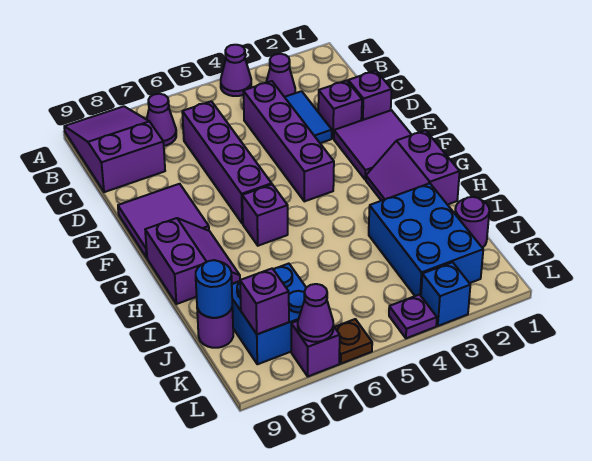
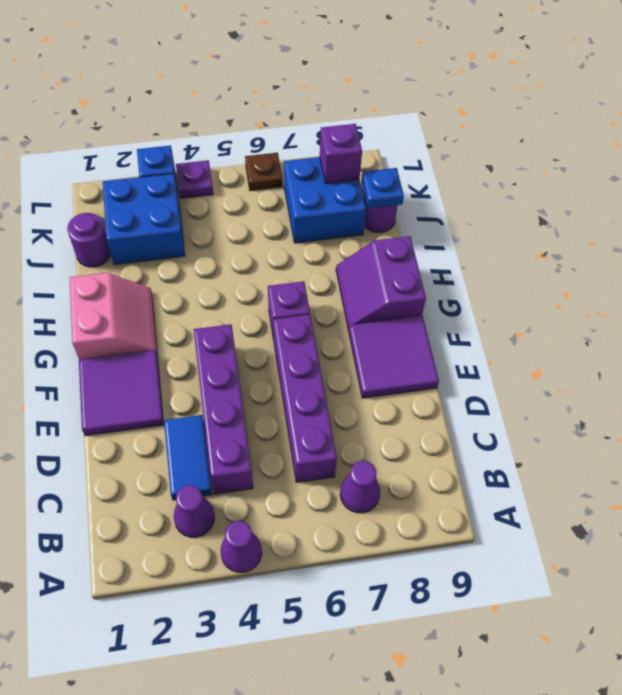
purple slope A8:C9 level 1 top C -> none
purple brick D1 level 1 -> none
purple brick D2 level 1 -> none
purple slope G1:H2 level 1 top 1 -> pink slope G1:H2 level 1 top 1
blue brick I2:K3 level 1 -> blue brick J2:K3 level 1
blue round brick J9 level 2 -> blue plate J9 level 2
purple brick L7 level 1 -> none
purple cone L7 level 2 -> none

